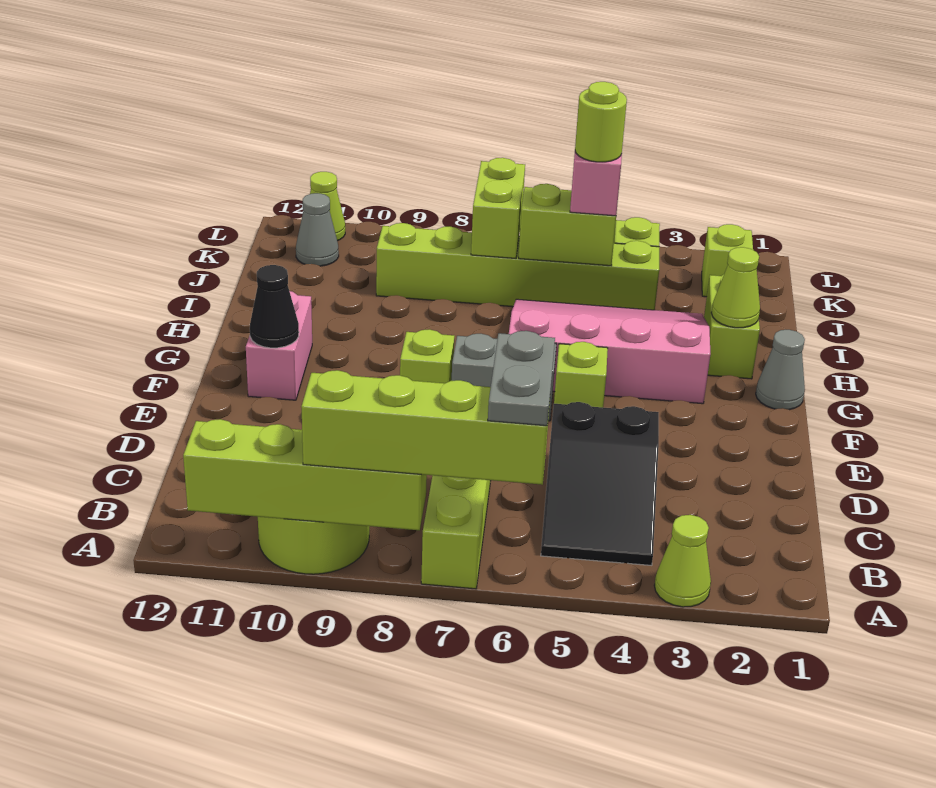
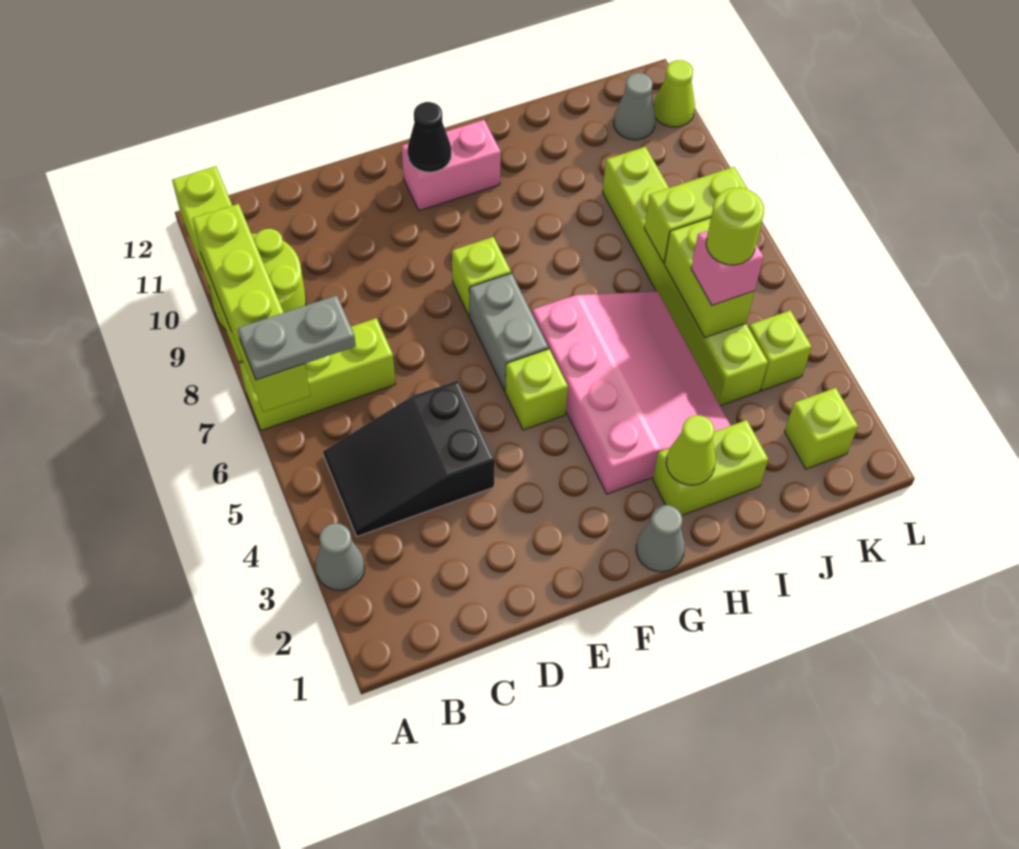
lime cone A3 level 1 -> grey cone A3 level 1

